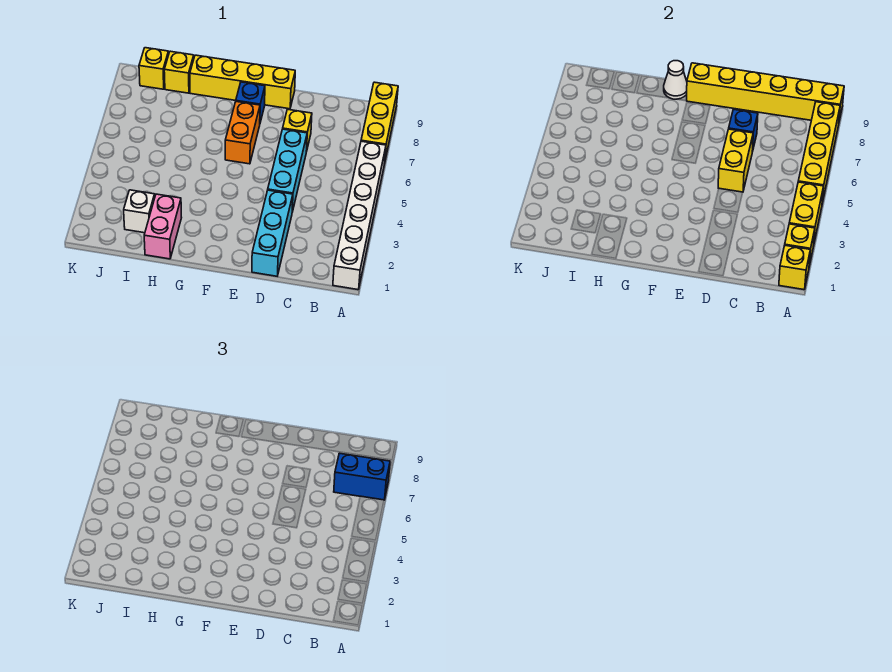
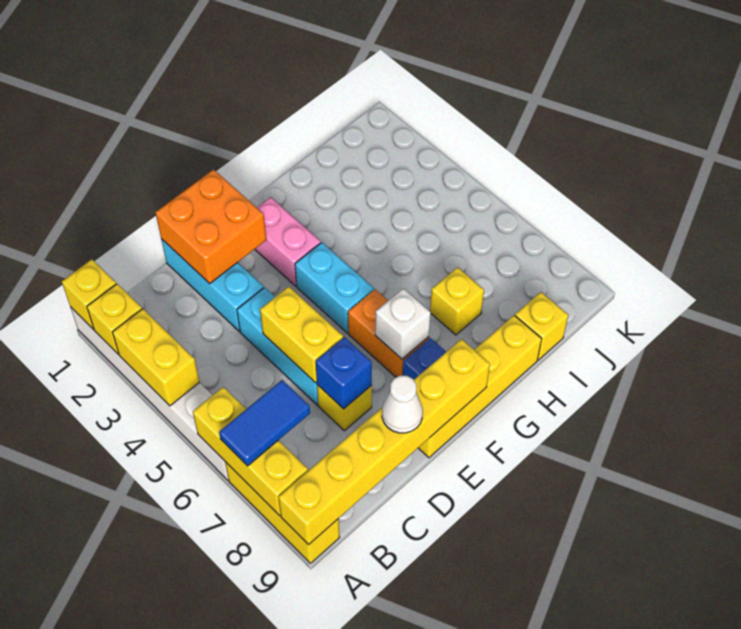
yellow brick A5:A8 level 2 -> yellow brick A6:A8 level 2
blue brick A7:B7 level 3 -> blue tile A7:B7 level 3
none -> orange brick D1:E2 level 2
none -> cyan brick F4:F5 level 1
white cone G9 level 2 -> white cone D9 level 3
pink brick H1:H2 level 1 -> pink brick F2:F3 level 1
white brick I2 level 1 -> white brick F7 level 2
yellow brick J9 level 1 -> yellow brick H7 level 1

